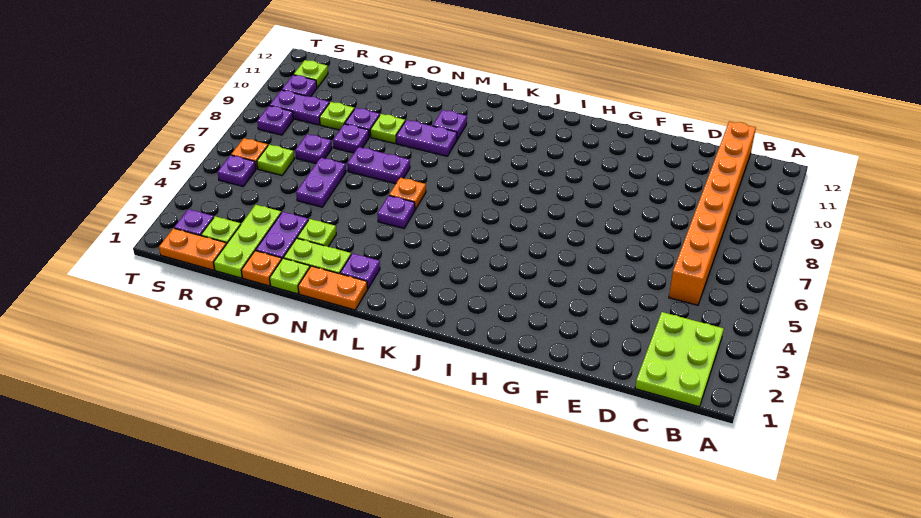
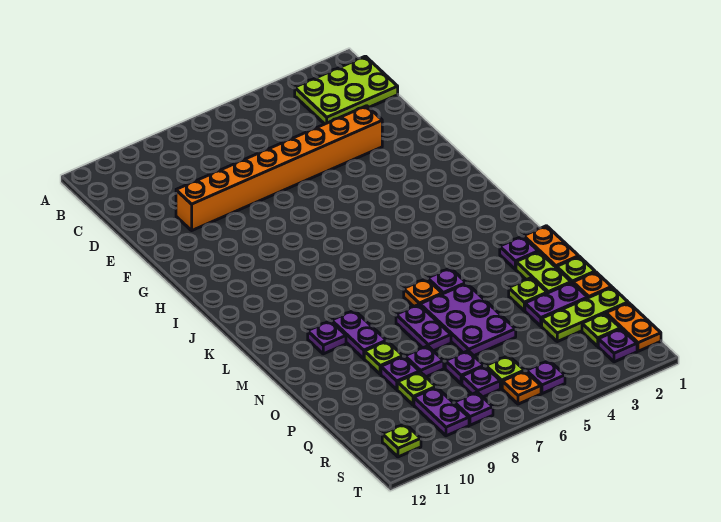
orange brick C5:C12 level 1 -> orange brick E3:E10 level 1
purple plate P5:P6 level 1 -> purple plate N5:P6 level 1
purple plate S10 level 1 -> purple plate R7 level 1

